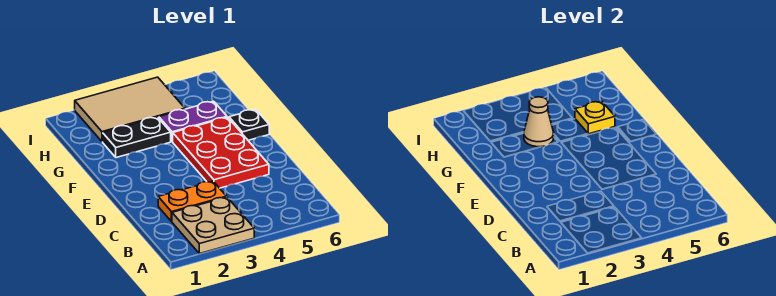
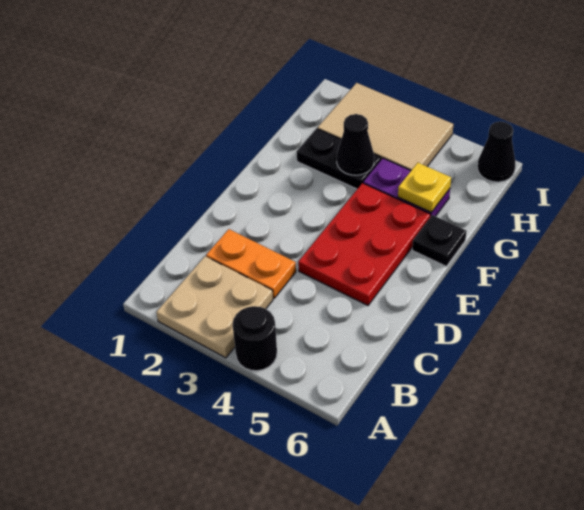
none -> black round brick A4 level 1
tan cone G3 level 2 -> black cone G3 level 2
none -> black cone I6 level 1

